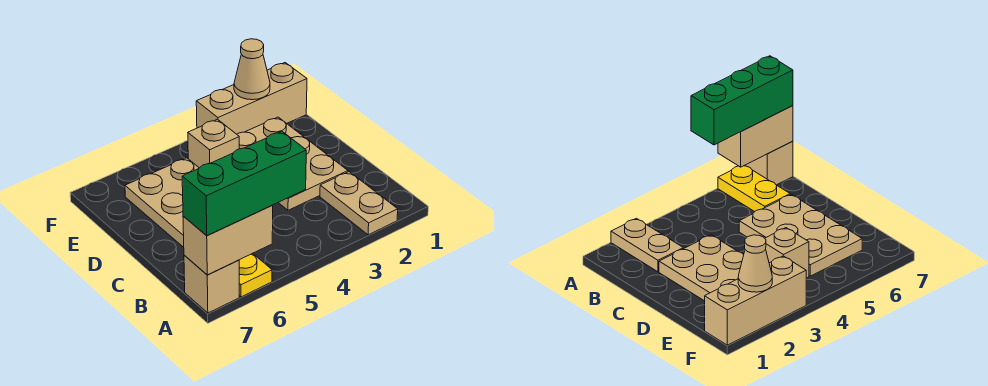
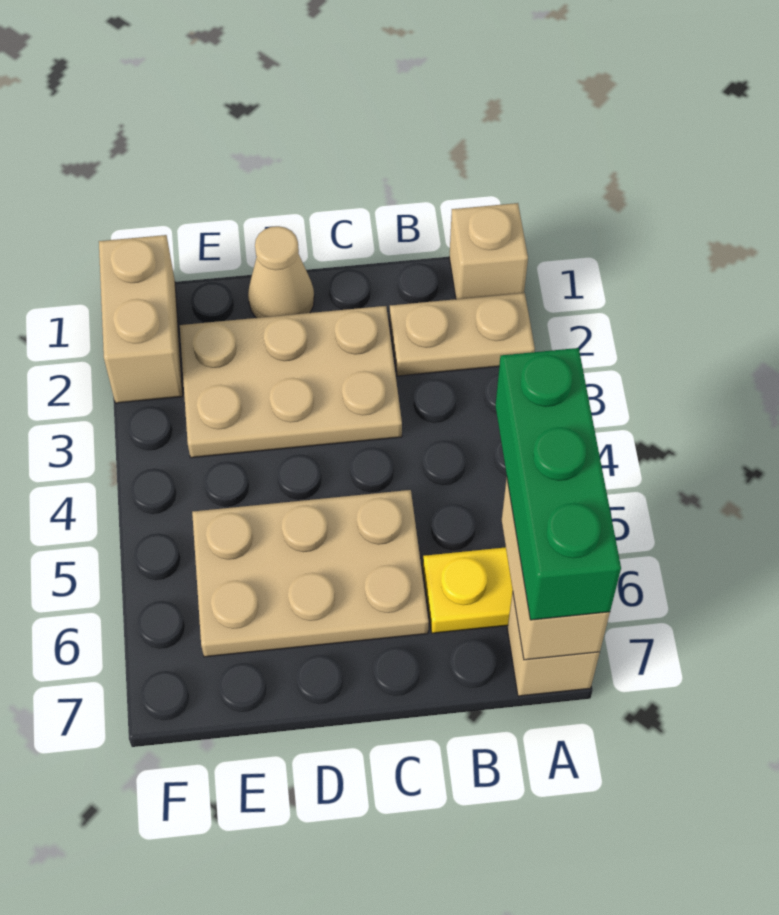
tan brick E4 level 1 -> tan brick A1 level 1
tan brick F1:F3 level 1 -> tan brick F1:F2 level 1
tan cone F2 level 2 -> tan cone D1 level 1

